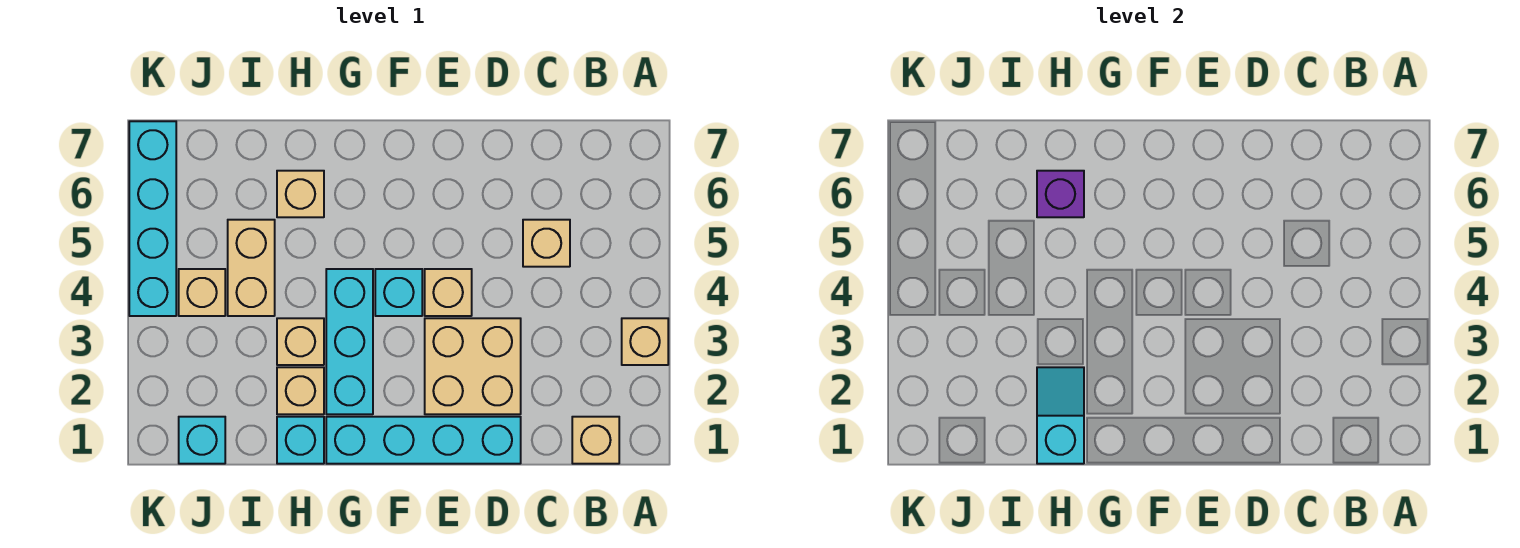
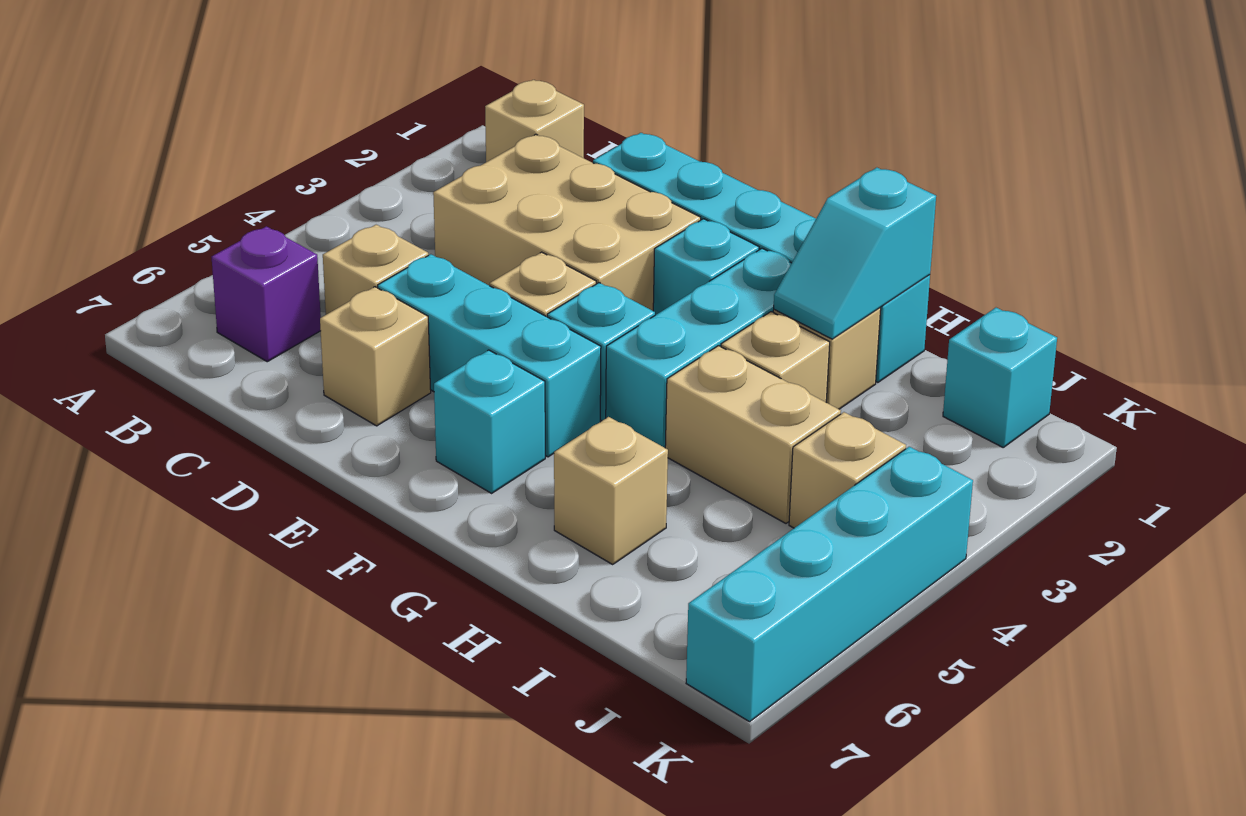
tan brick A3 level 1 -> tan brick D6 level 1
tan brick D2:E3 level 1 -> tan brick C2:E3 level 1
none -> cyan brick D5:F5 level 1
none -> cyan brick F2 level 1
none -> cyan brick F6 level 1
purple brick H6 level 2 -> purple brick B6 level 1
tan brick I4:I5 level 1 -> tan brick H4:I4 level 1

